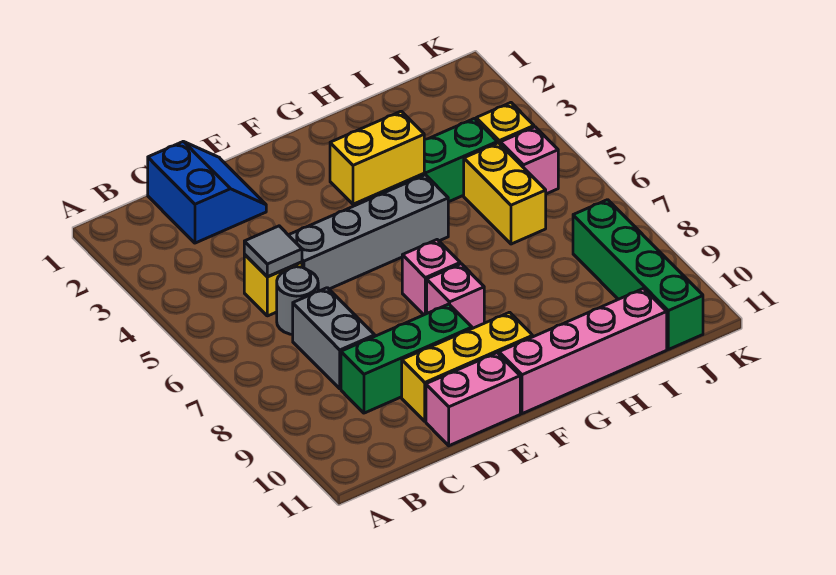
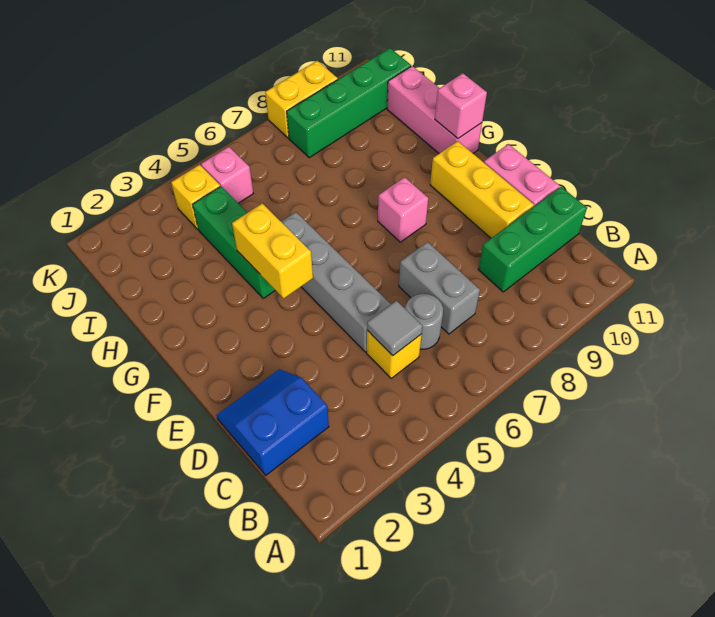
grey brick C7:C8 level 1 -> grey brick C7:D7 level 1
green brick C9:E9 level 1 -> green brick C9:C11 level 1
pink brick F7 level 1 -> pink brick G11 level 2
pink brick F11:I11 level 1 -> pink brick G11:I11 level 1
yellow brick I5:I6 level 1 -> yellow brick K8:K9 level 1

